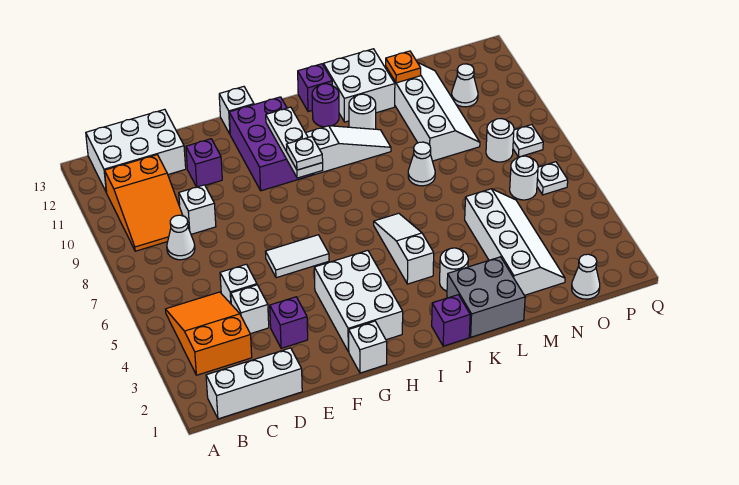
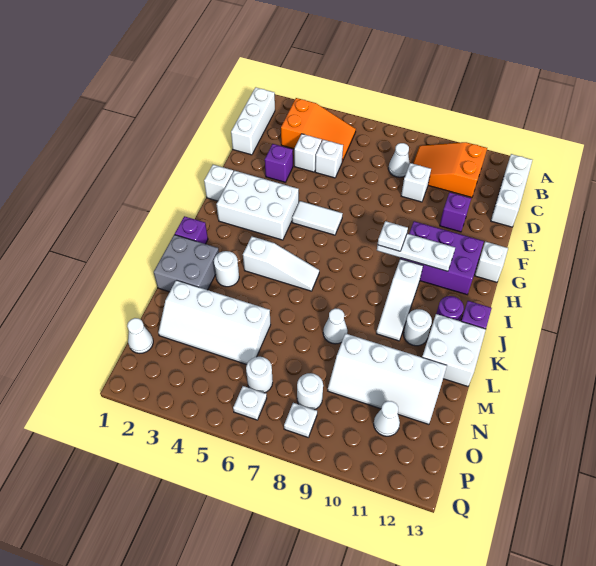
white brick B12:D13 level 1 -> white brick B13:D13 level 1
white tile F6:G6 level 1 -> white tile G5:G6 level 1
orange plate M12 level 2 -> none

